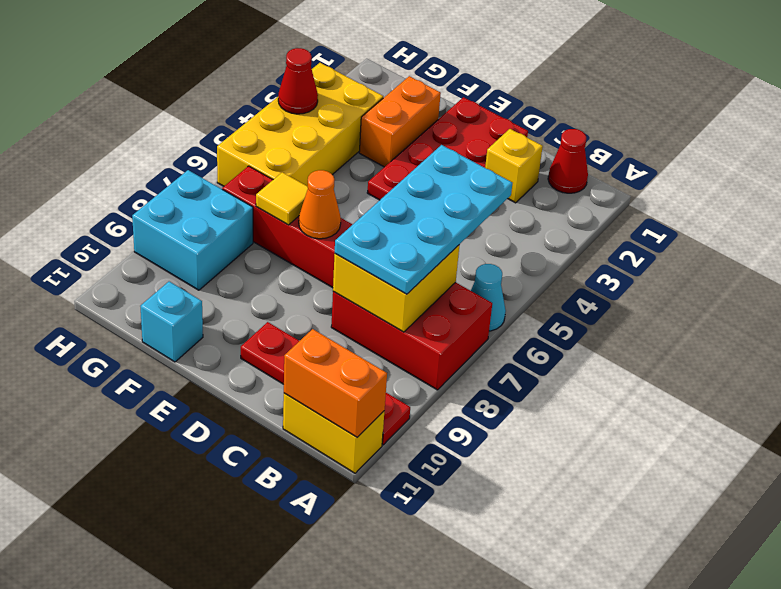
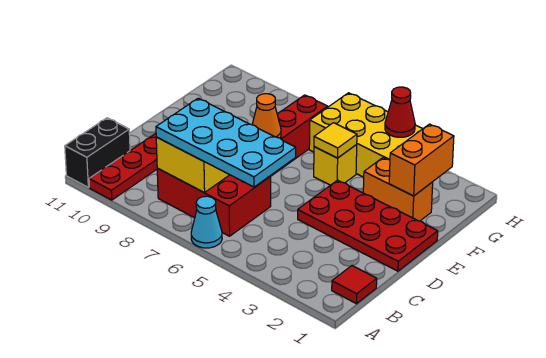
red brick A7:C8 level 1 -> red brick B6:C8 level 1
yellow brick A11:B11 level 1 -> black brick A11:B11 level 1
orange brick A11:B11 level 2 -> orange brick F2:G2 level 2
red cone B1 level 1 -> red tile B1 level 1
yellow brick C2 level 1 -> yellow brick F5 level 1
yellow tile F7 level 2 -> yellow tile F5 level 2
cyan brick F11 level 1 -> none
cyan brick G8:H9 level 1 -> none

